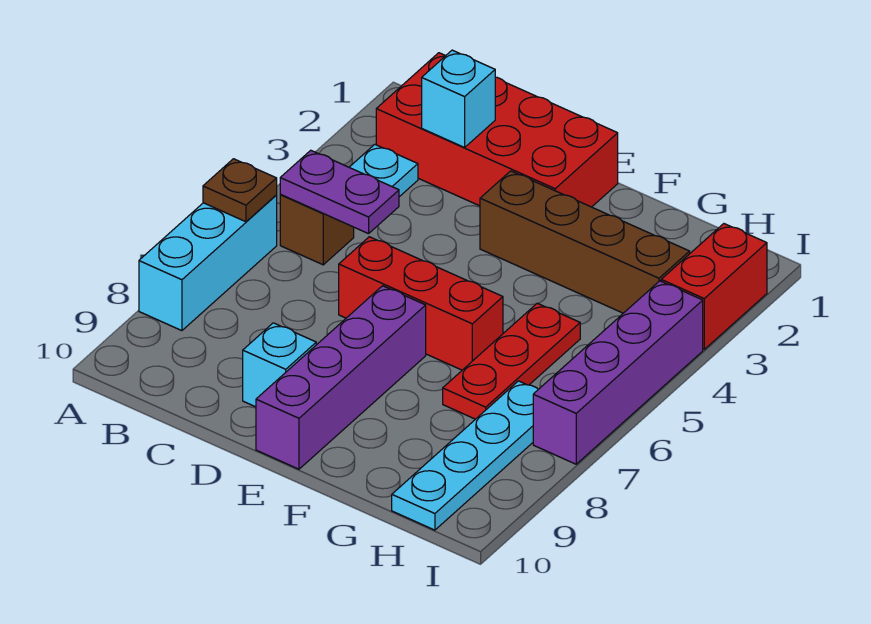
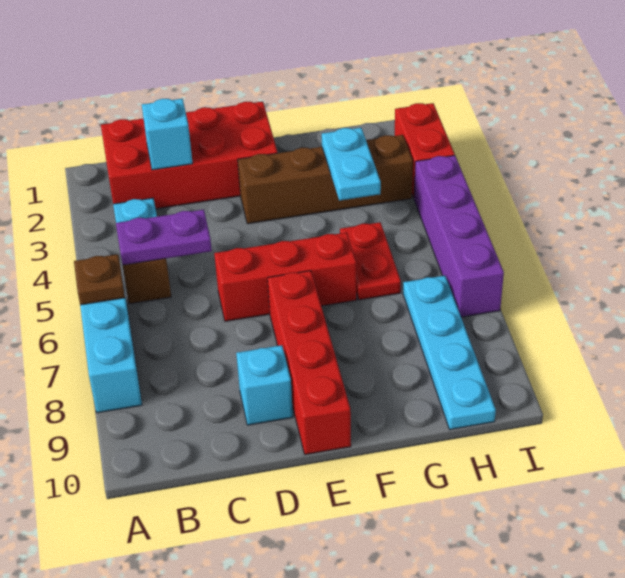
purple brick E7:E10 level 1 -> red brick E7:E10 level 1
none -> cyan plate G3:G4 level 2
red plate G5:G7 level 1 -> red plate G5:G6 level 1

